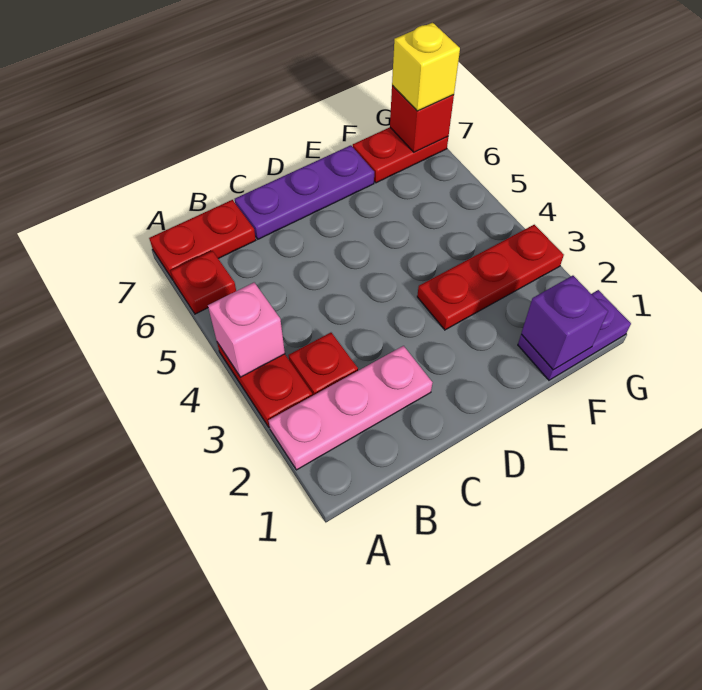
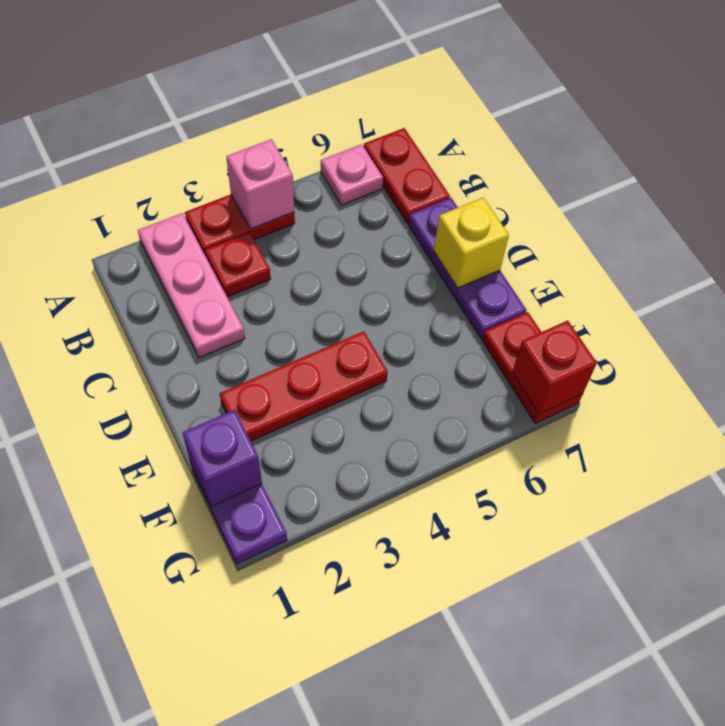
red plate A6 level 1 -> pink plate A6 level 1
red plate E3:G3 level 1 -> red plate E2:E4 level 1
yellow brick G7 level 3 -> yellow brick D7 level 2

